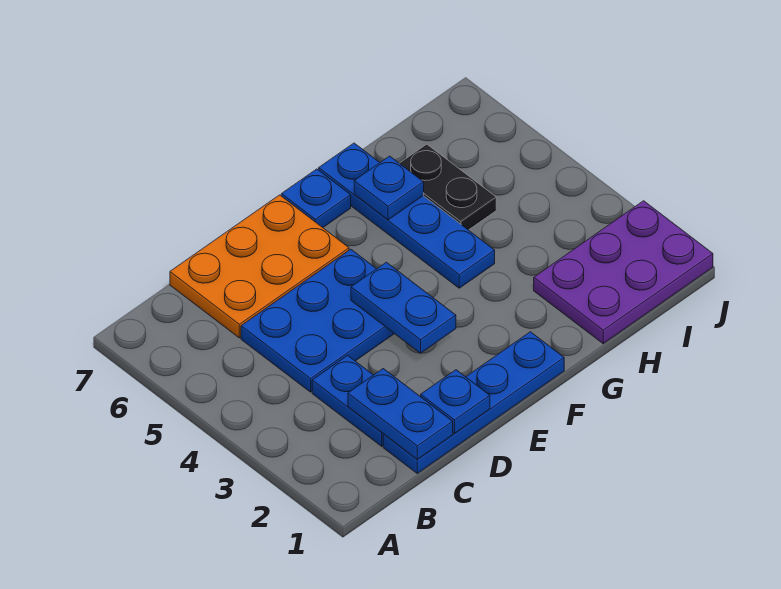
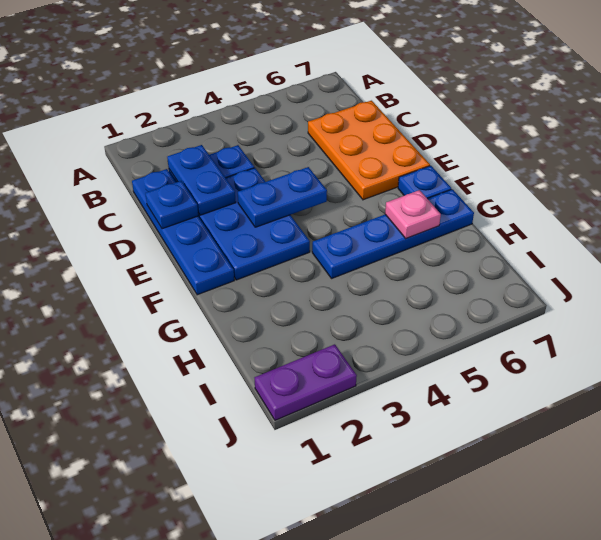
blue plate C1:C2 level 2 -> blue plate C2:D2 level 2
blue plate C4:E5 level 1 -> blue plate D2:F3 level 1
blue plate G6 level 2 -> pink plate G6 level 2
purple plate H1:J2 level 1 -> purple plate J1:J2 level 1
black plate H5:H6 level 1 -> none

